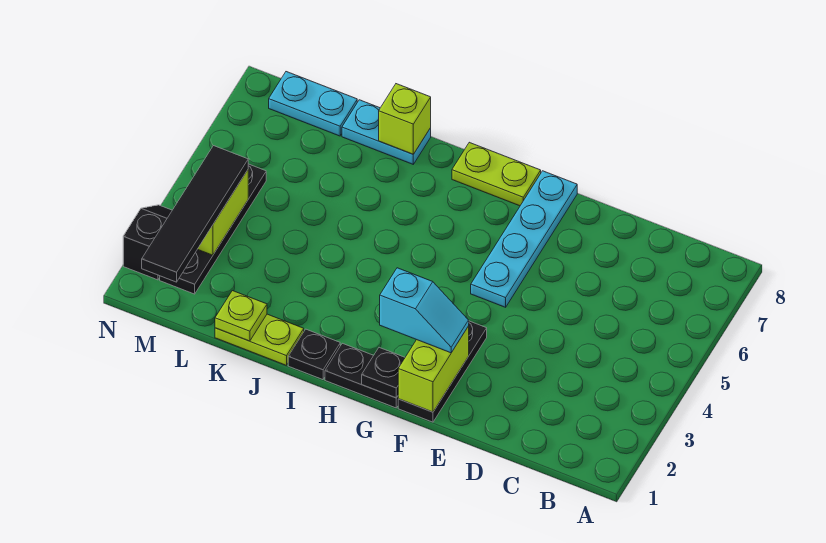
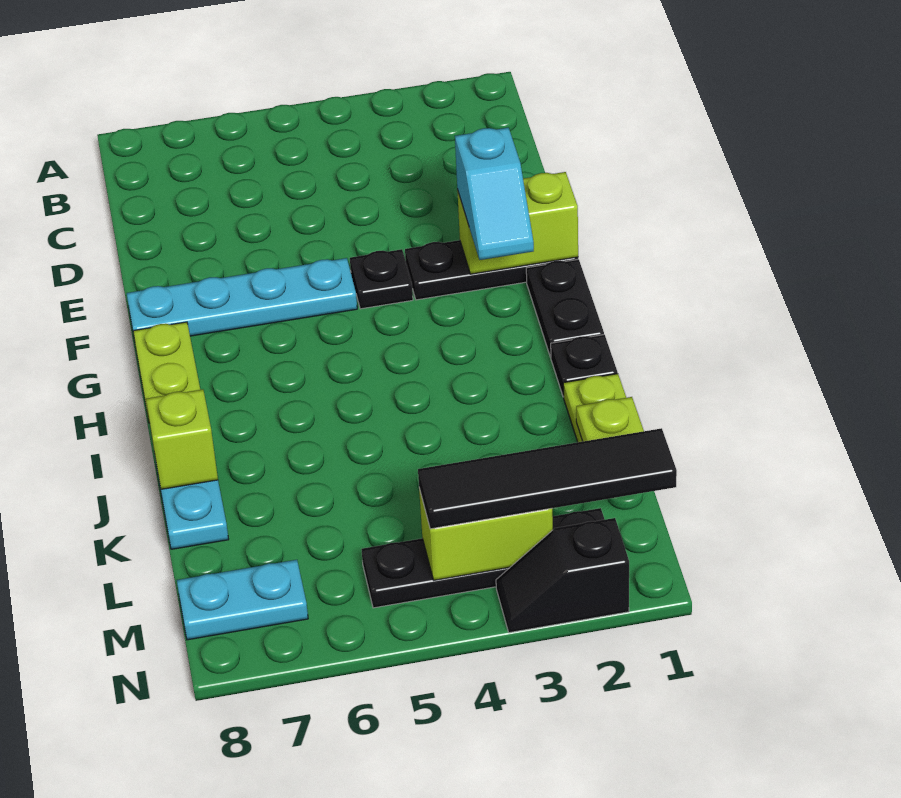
cyan slope F2:G2 level 3 top G -> cyan slope F2:G2 level 3 top F
black plate G1 level 2 -> black plate F4 level 1
cyan plate L8:M8 level 1 -> cyan plate M7:M8 level 1

